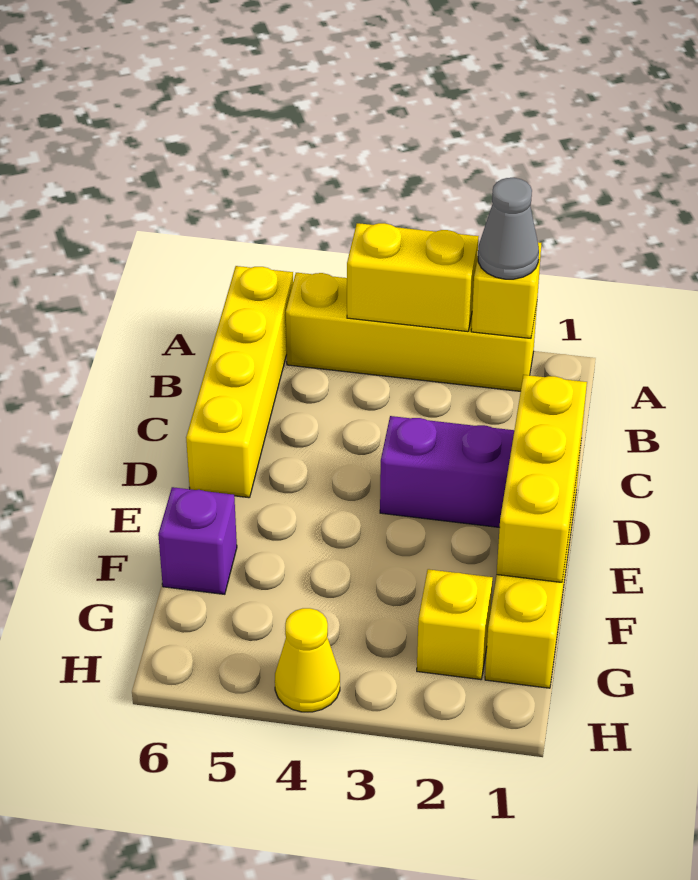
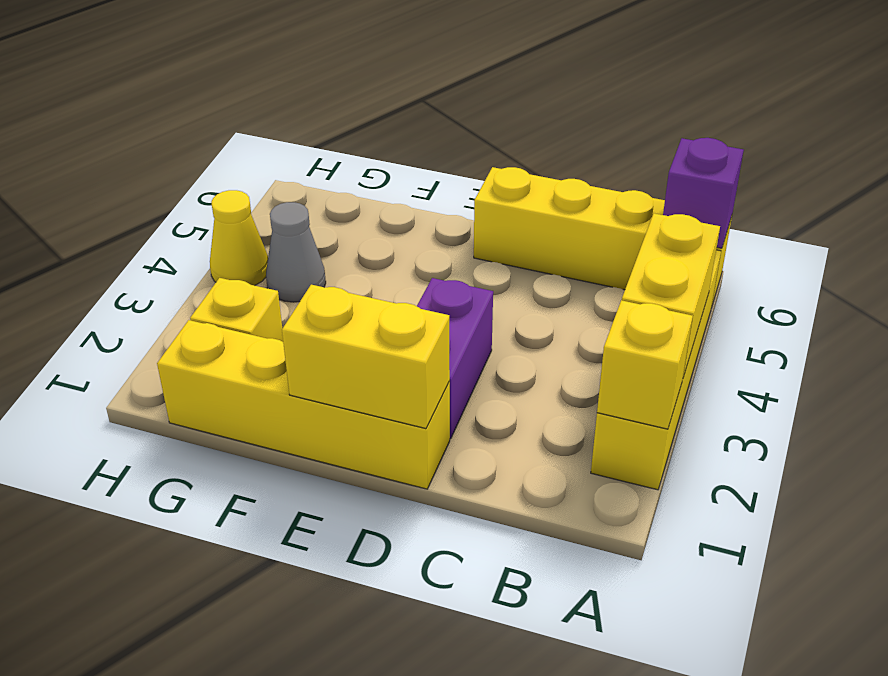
grey cone A2 level 3 -> grey cone G4 level 1
yellow brick D1:F1 level 2 -> yellow brick D1:E1 level 2
purple brick F6 level 1 -> purple brick A6 level 2

